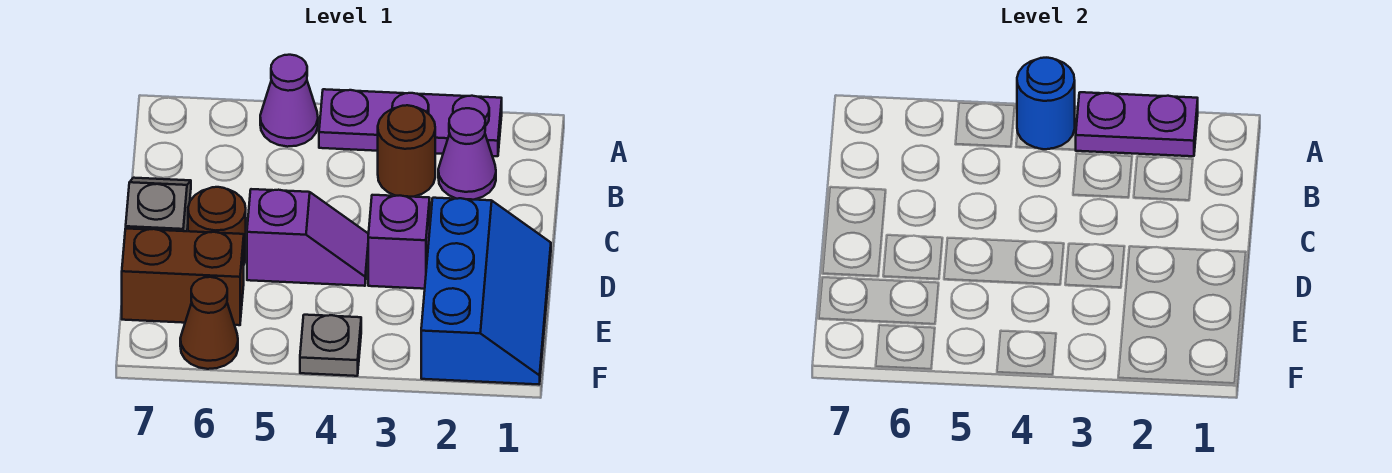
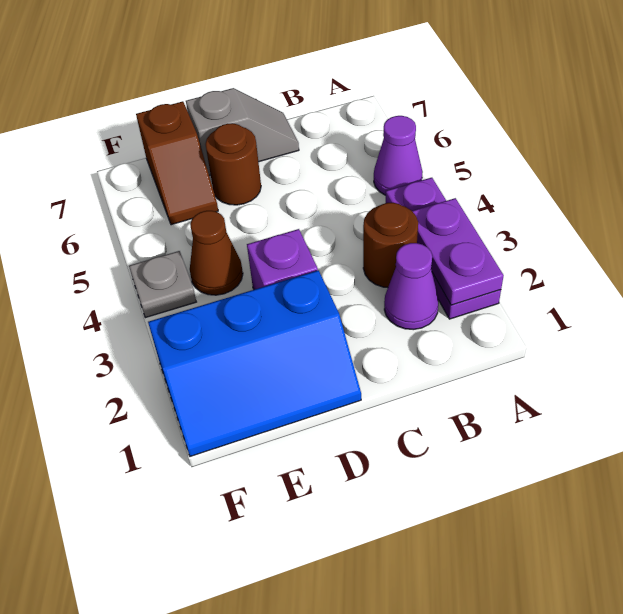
blue round brick A4 level 2 -> none
purple slope D4:D5 level 1 top 5 -> none
brown brick E6:E7 level 1 -> brown slope E6:E7 level 1 top 7
brown cone F6 level 1 -> brown cone E4 level 1

